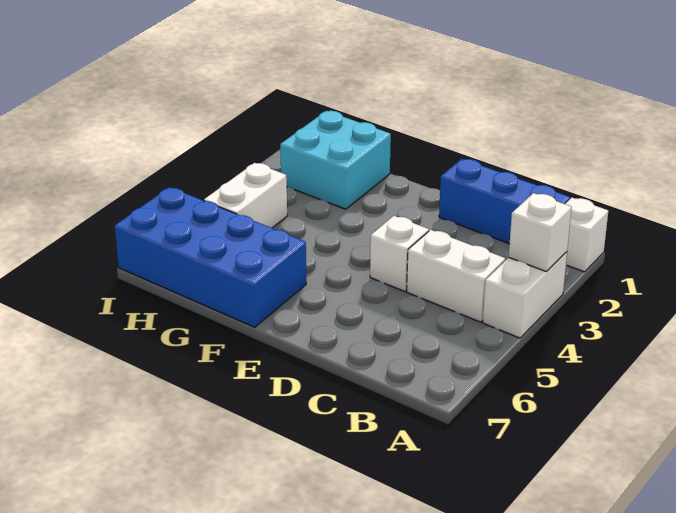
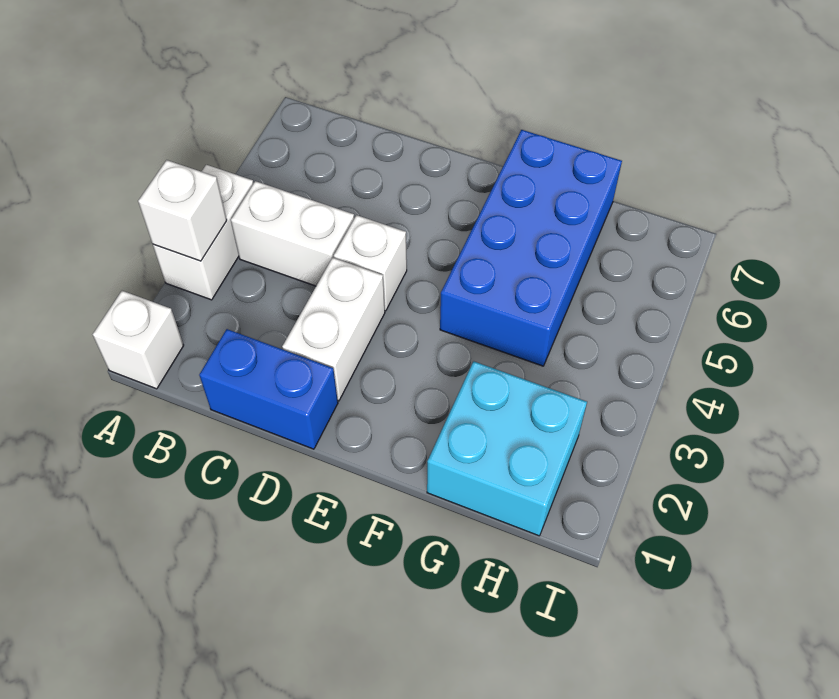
blue brick B1:D1 level 1 -> blue brick C1:D1 level 1
blue brick F6:I7 level 1 -> blue brick F4:G7 level 1
white brick H4:H5 level 1 -> white brick D2:D3 level 1

